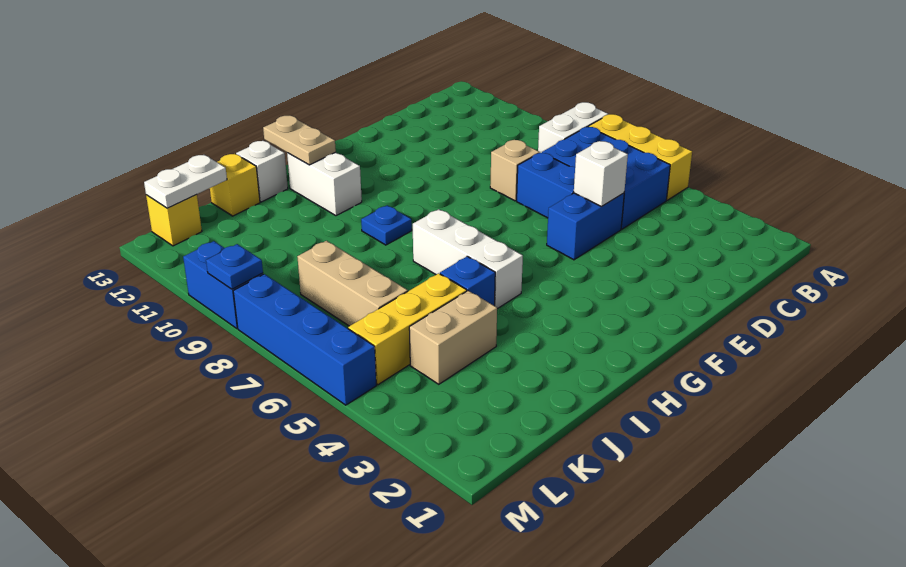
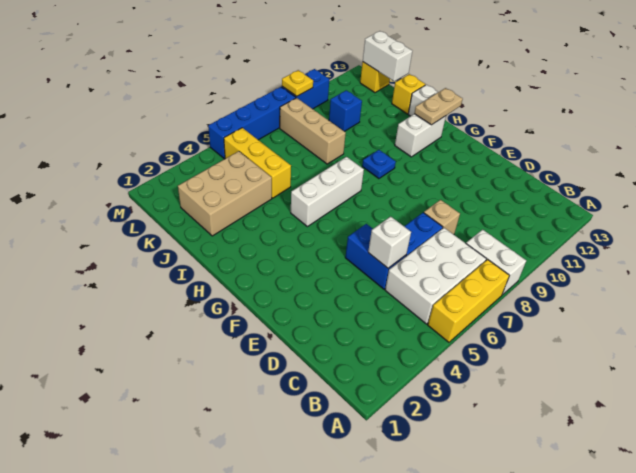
blue brick B5:C7 level 1 -> white brick B5:C7 level 1
blue brick I5 level 1 -> blue brick K10 level 1
tan brick J4:K4 level 1 -> tan brick J2:K4 level 1
tan brick K6:K8 level 1 -> tan brick J8:L8 level 1
white plate K13:L13 level 2 -> white brick K13:L13 level 2
blue plate M9 level 2 -> yellow plate M9 level 2

